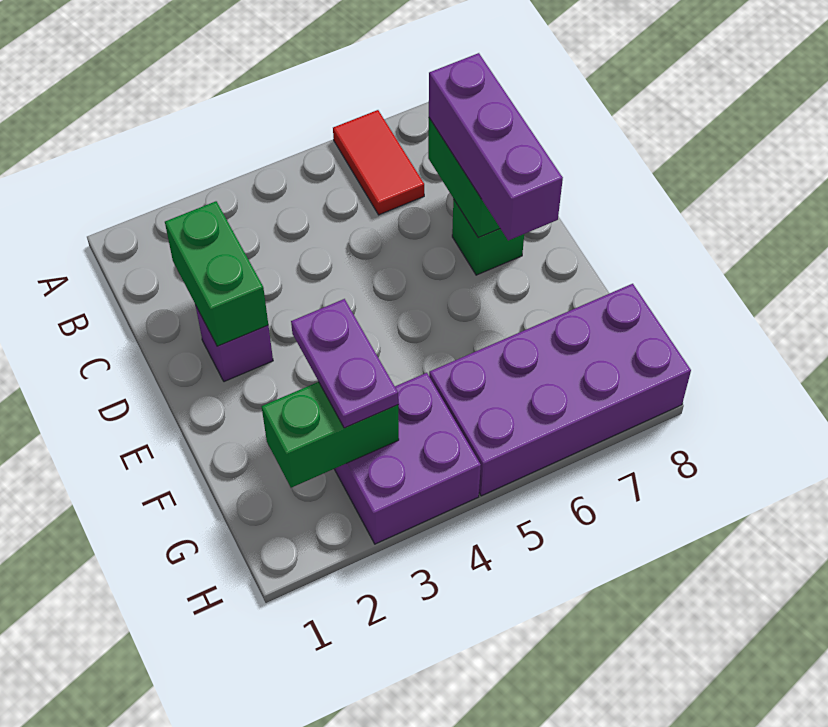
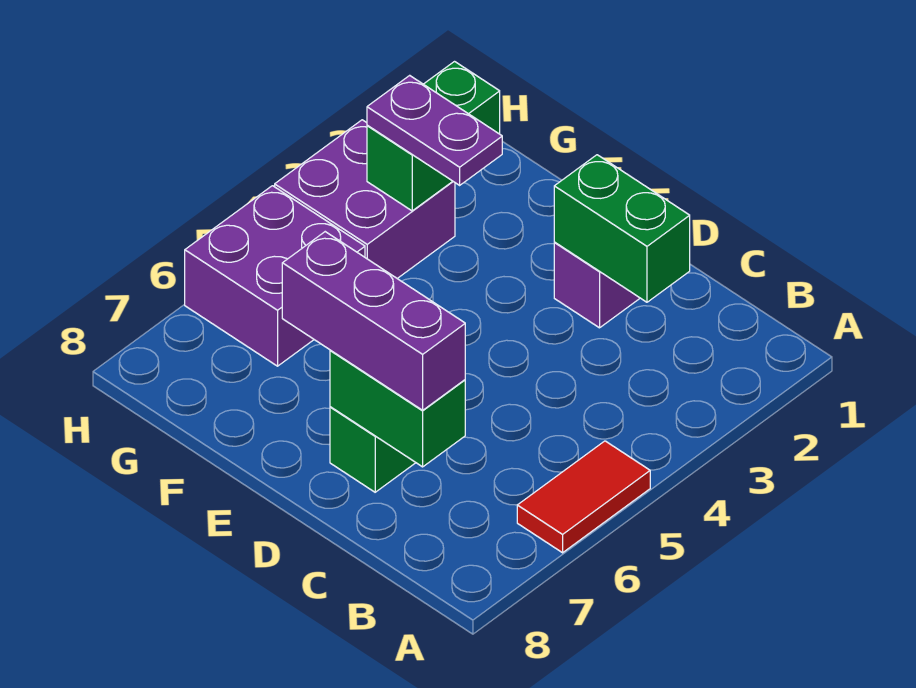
red tile A6:B6 level 1 -> red tile A5:A6 level 1
purple brick G5:H8 level 1 -> purple brick G5:H6 level 1

